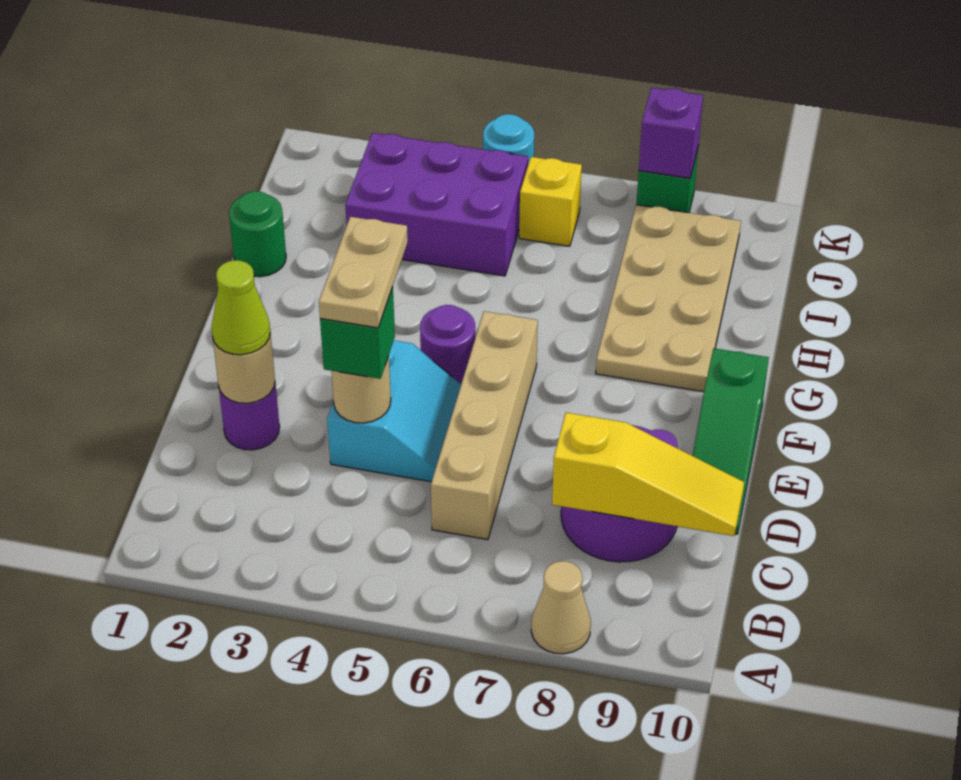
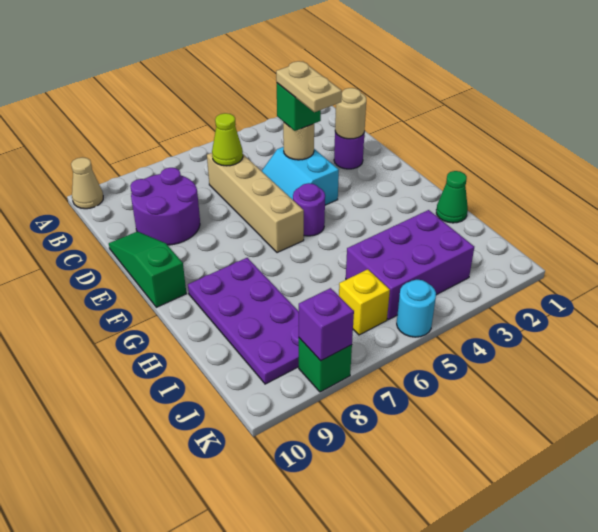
tan cone A8 level 1 -> tan cone A10 level 1
yellow slope C8:C10 level 2 top 8 -> none
lime cone D2 level 3 -> lime cone C6 level 2
tan plate G8:J9 level 1 -> purple plate G8:J9 level 1
green round brick H1 level 1 -> green cone H1 level 1

